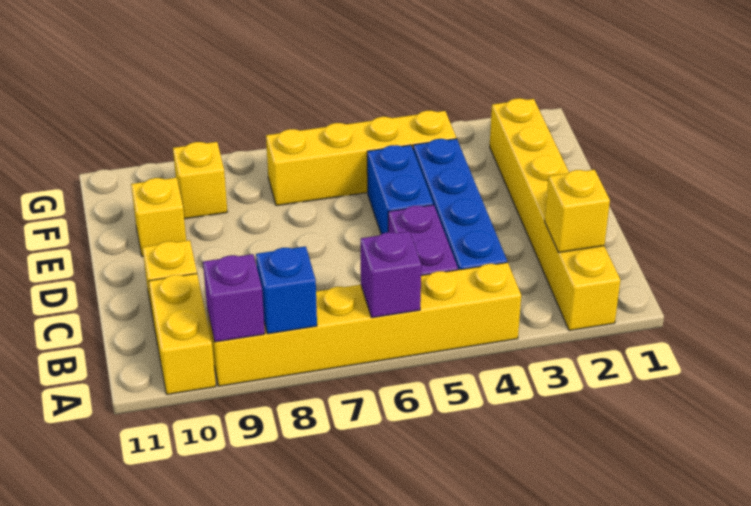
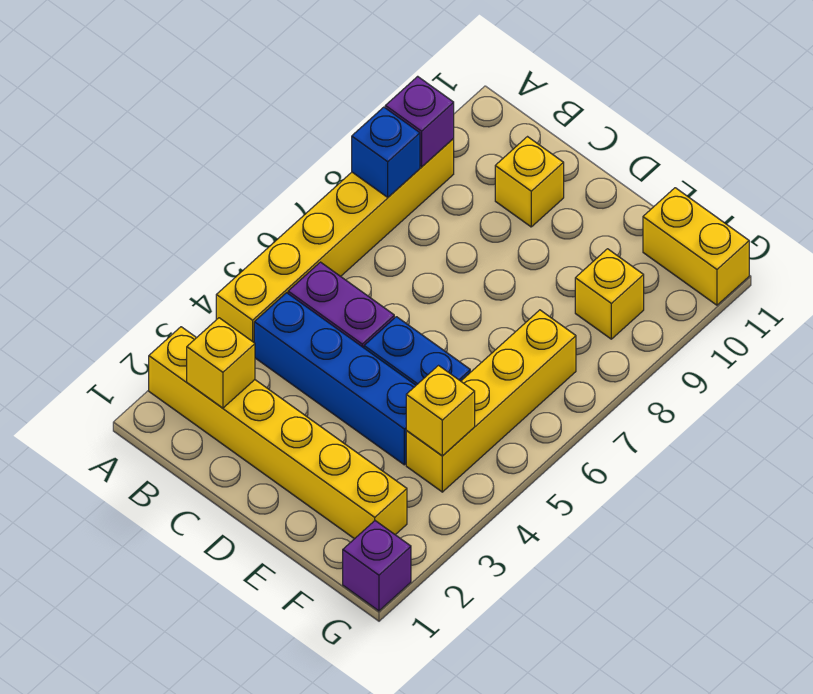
purple brick A6 level 2 -> purple brick G1 level 1
yellow brick A10:B10 level 1 -> yellow brick F11:G11 level 1
yellow brick E10 level 1 -> yellow brick F4 level 2

